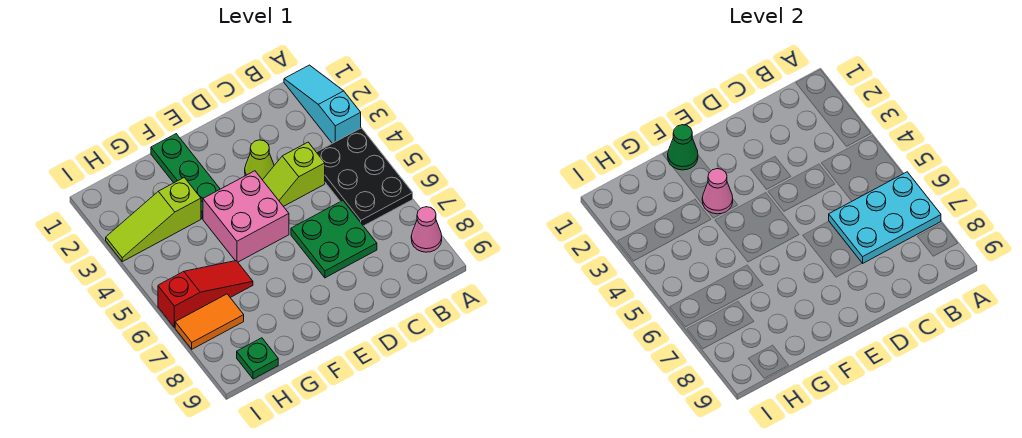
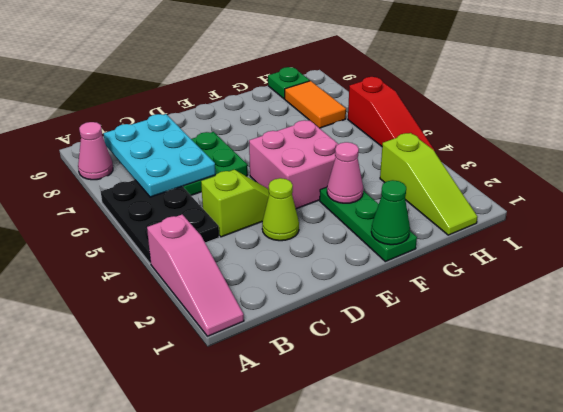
cyan slope A1:A3 level 1 top 3 -> pink slope A1:A3 level 1 top 3
cyan plate A6:C7 level 2 -> cyan plate B6:C8 level 2
lime slope G3:I3 level 1 top G -> lime slope H1:H3 level 1 top 3
red slope G6:I6 level 1 top I -> red slope I4:I6 level 1 top 6
orange tile H7:I7 level 1 -> orange tile H7:H8 level 1

